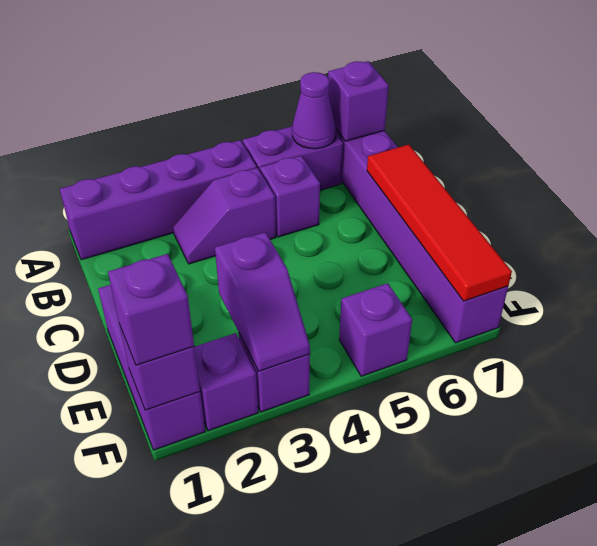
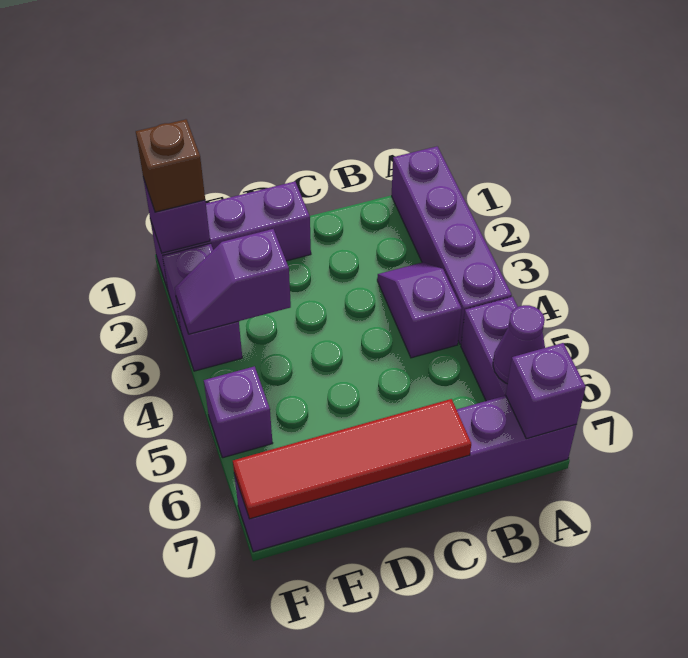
purple brick B5 level 1 -> none
purple brick F1 level 3 -> brown brick F1 level 3

